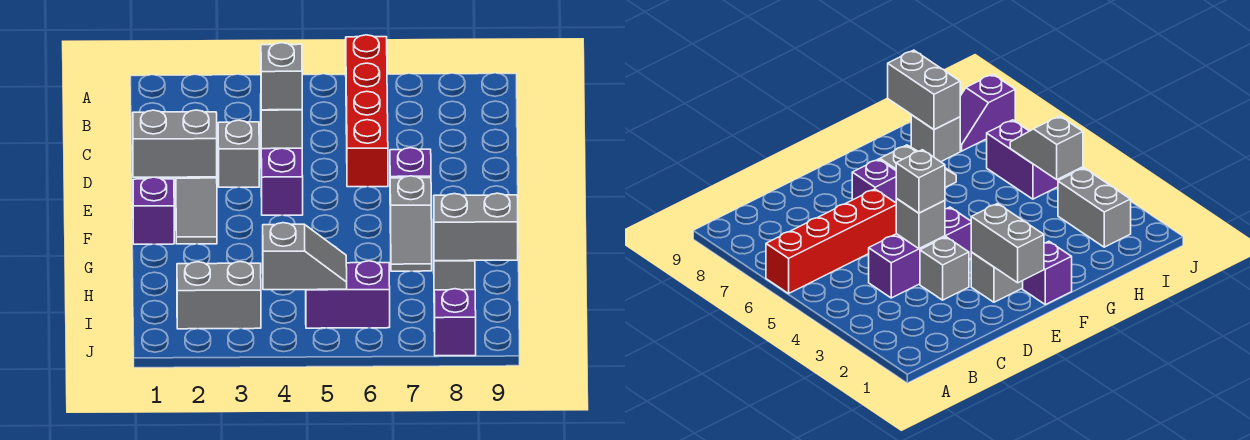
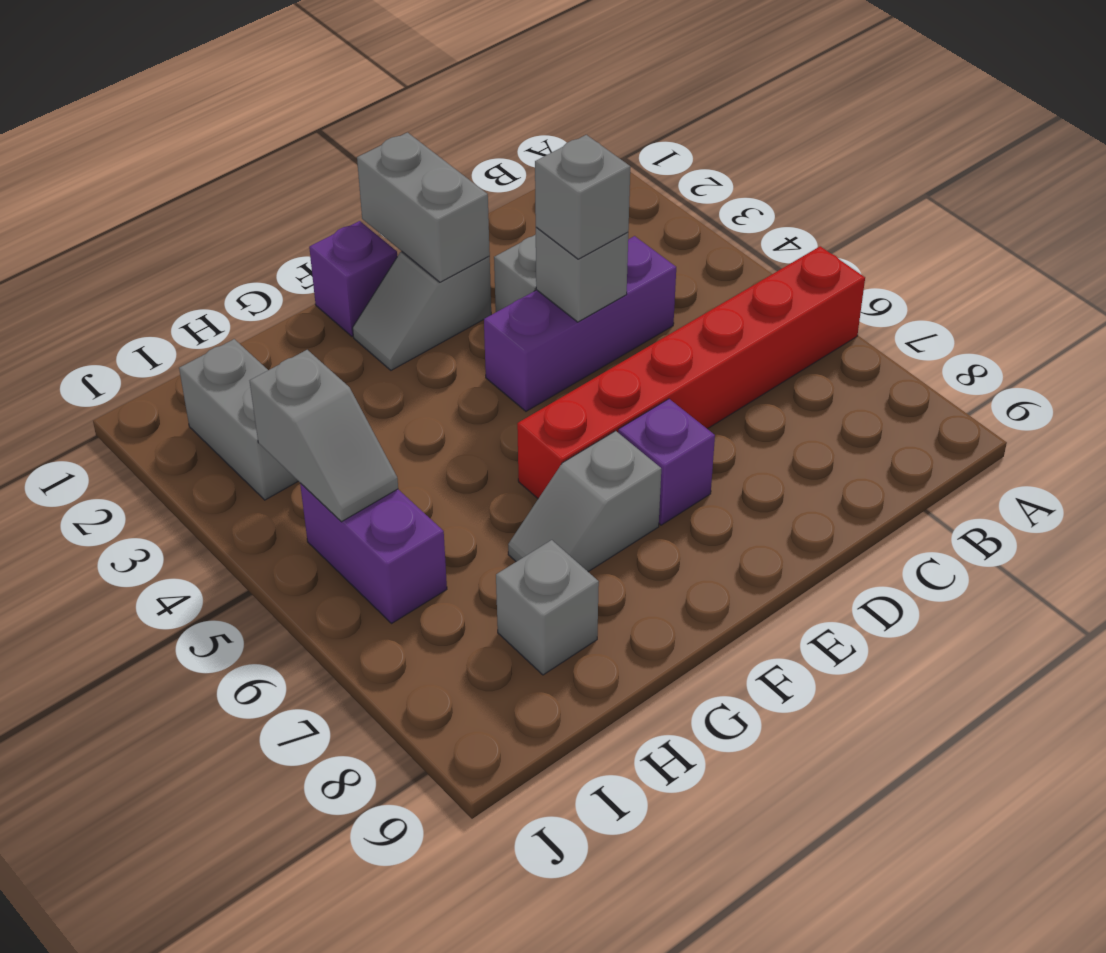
red brick A6:D6 level 1 -> red brick A6:F6 level 1
grey brick H8:H9 level 2 -> none
purple slope I8:J8 level 1 top J -> none

